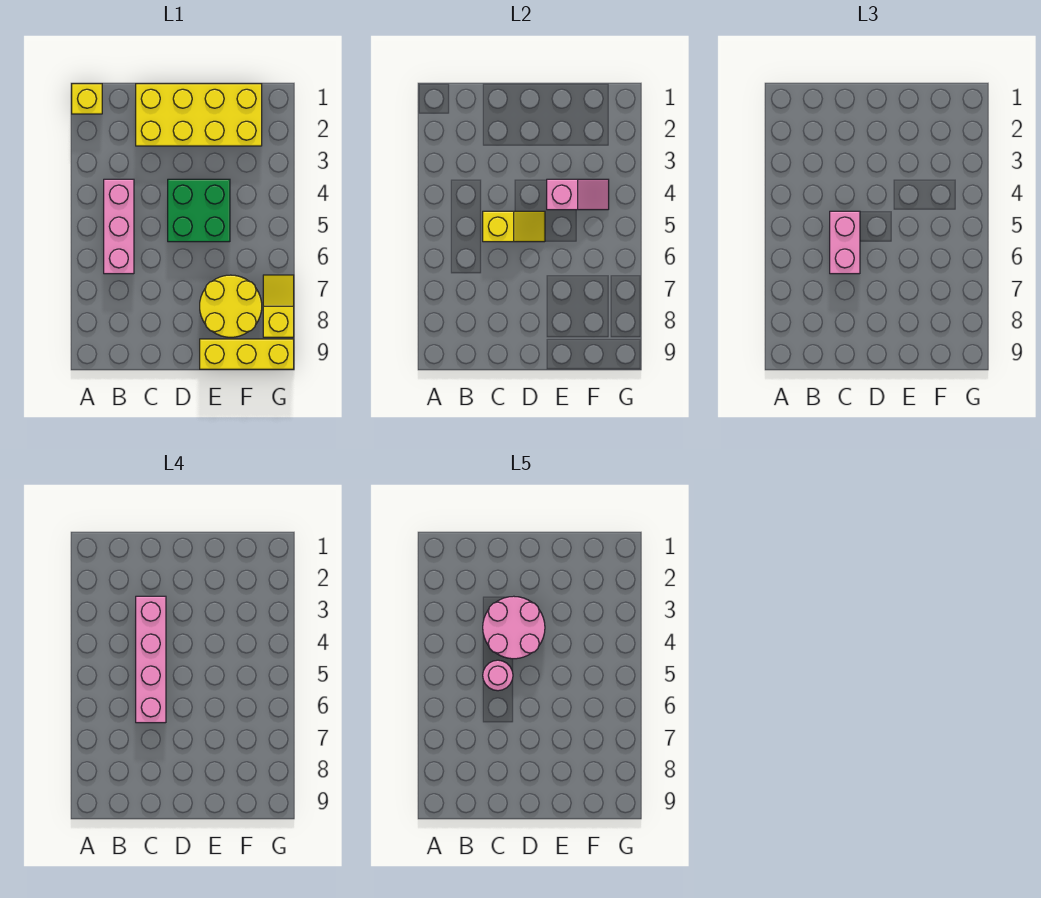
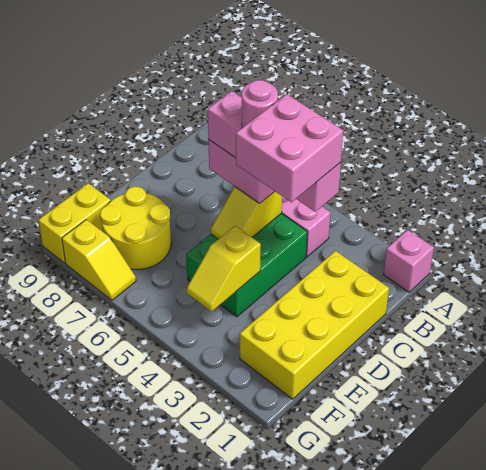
yellow brick A1 level 1 -> pink brick A1 level 1
pink round brick C3:D4 level 5 -> pink brick C3:D4 level 5
green brick D4:E5 level 1 -> green brick C4:E5 level 1
pink slope E4:F4 level 2 top E -> yellow slope E4:F4 level 2 top E
yellow brick E9:G9 level 1 -> yellow brick F9:G9 level 1

